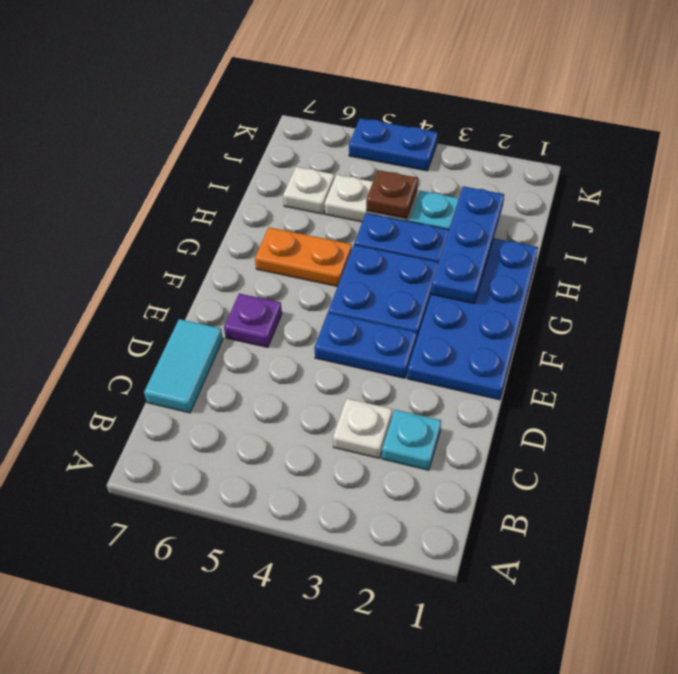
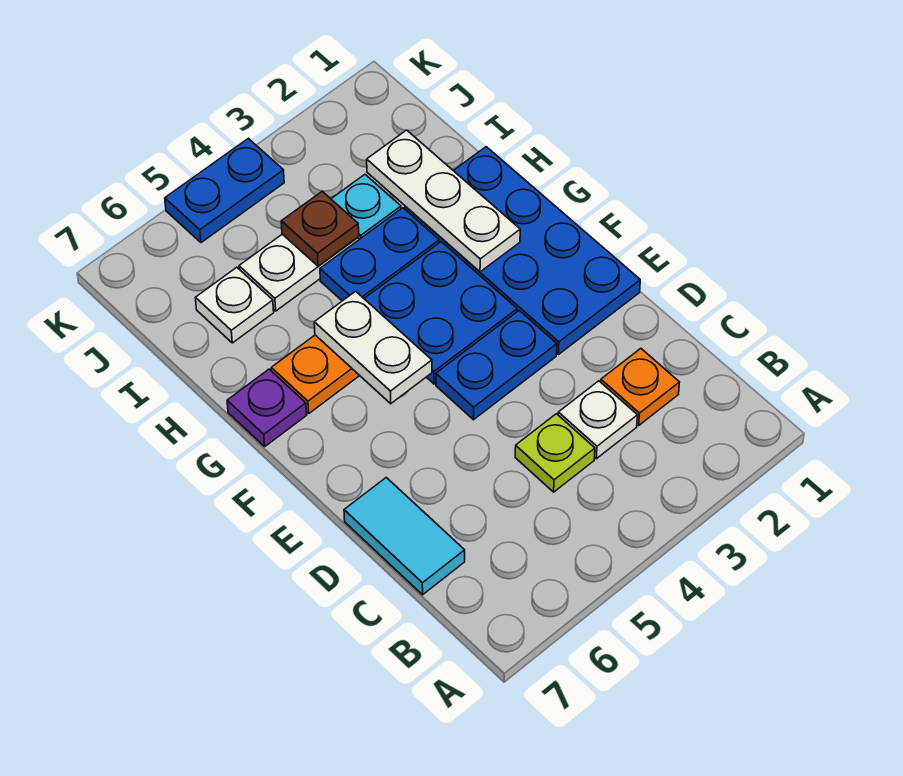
cyan plate C2 level 1 -> orange plate C2 level 1
none -> lime plate C4 level 1
purple plate E6 level 1 -> purple plate G7 level 1
none -> white plate F5:G5 level 2
blue plate G2:I2 level 2 -> white plate G2:I2 level 2

